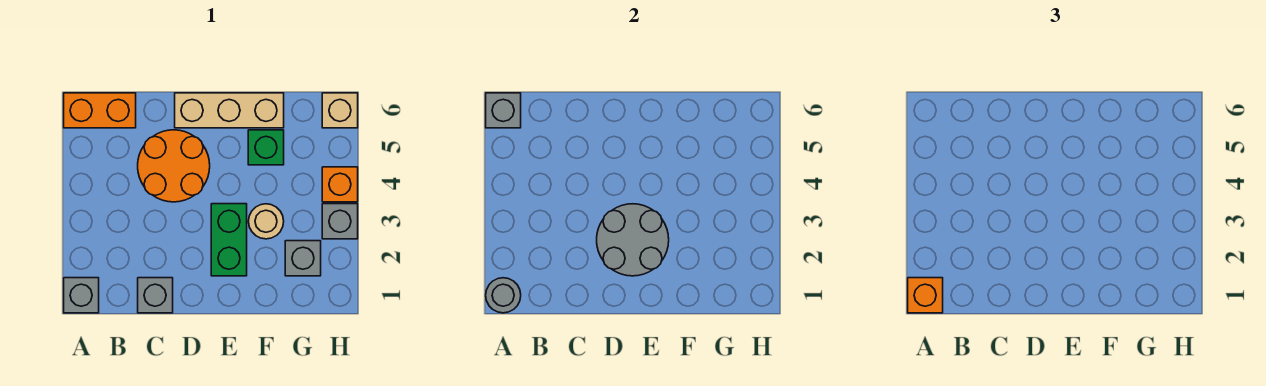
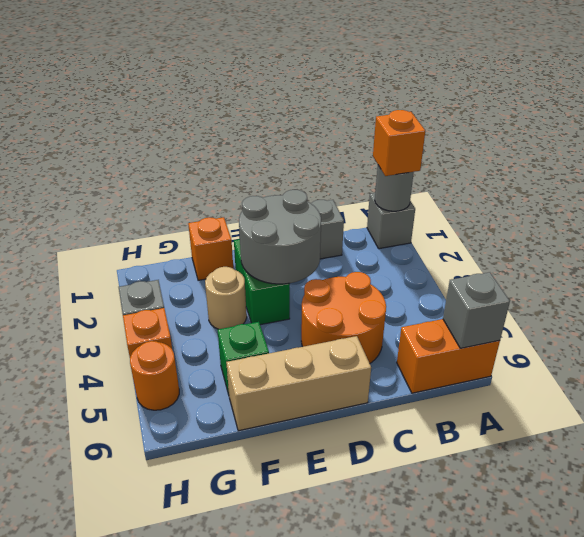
none -> orange brick F1 level 1
grey brick G2 level 1 -> none
none -> orange round brick H5 level 1
tan brick H6 level 1 -> none

